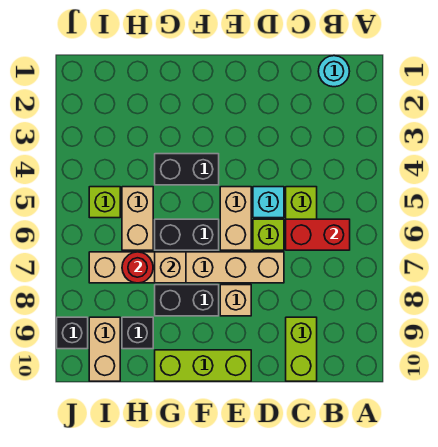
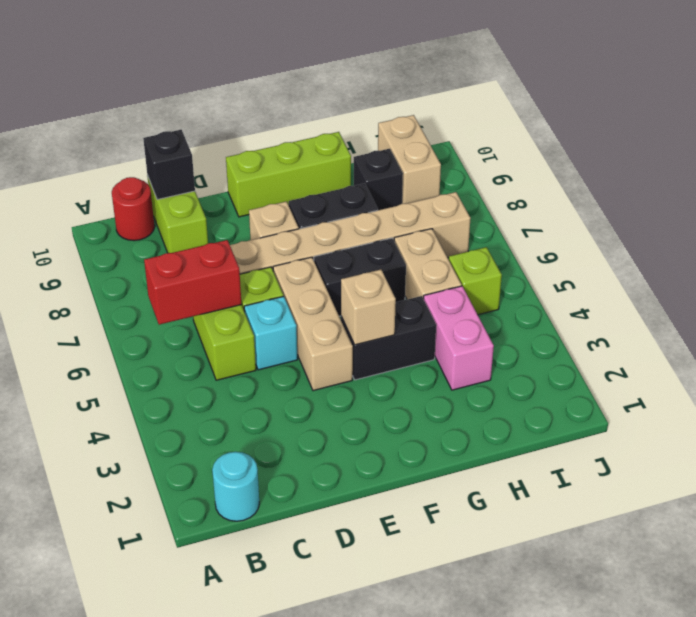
tan brick E5:E6 level 1 -> tan brick E4:E6 level 1
tan brick G7 level 2 -> tan brick F4 level 2
none -> pink brick H3:H4 level 1
red round brick H7 level 2 -> red round brick B10 level 1
black brick J9 level 1 -> black brick C10 level 2

